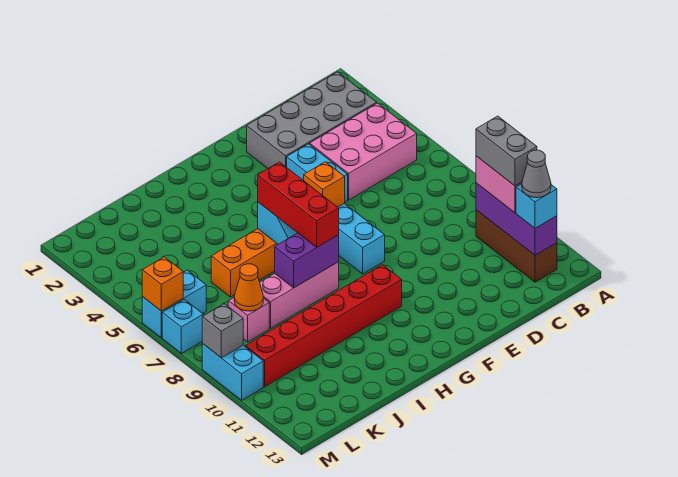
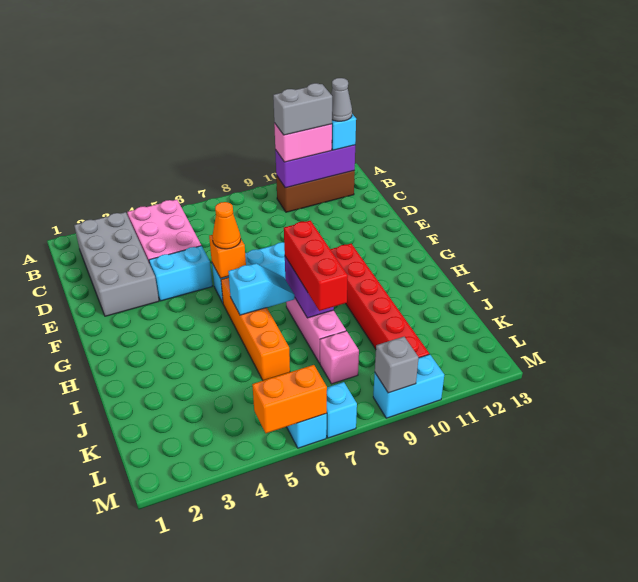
red brick H6:H8 level 3 -> red brick H8:J8 level 3
orange cone K8 level 2 -> orange cone F6 level 3
orange brick M6 level 2 -> orange brick M5:M6 level 2

